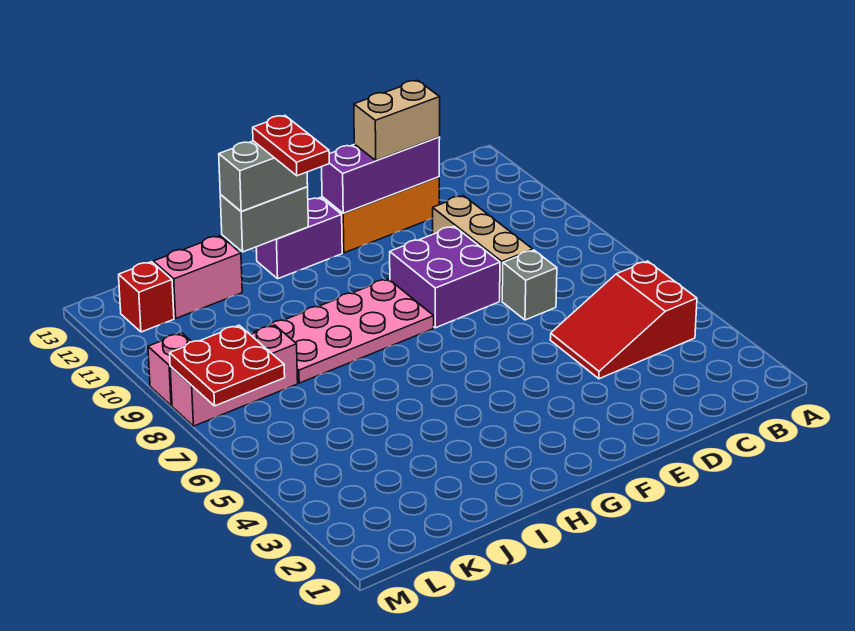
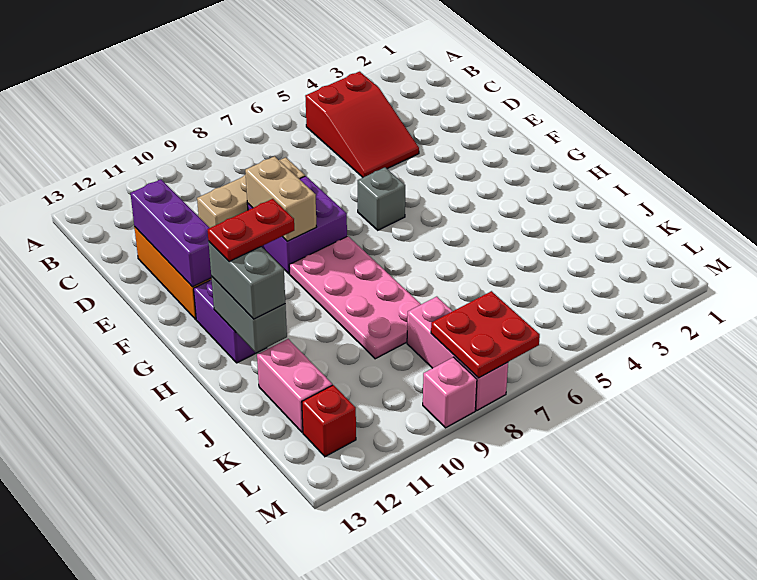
grey brick D7 level 1 -> grey brick F6 level 1
tan brick D12:E12 level 3 -> tan brick E9:F9 level 2

